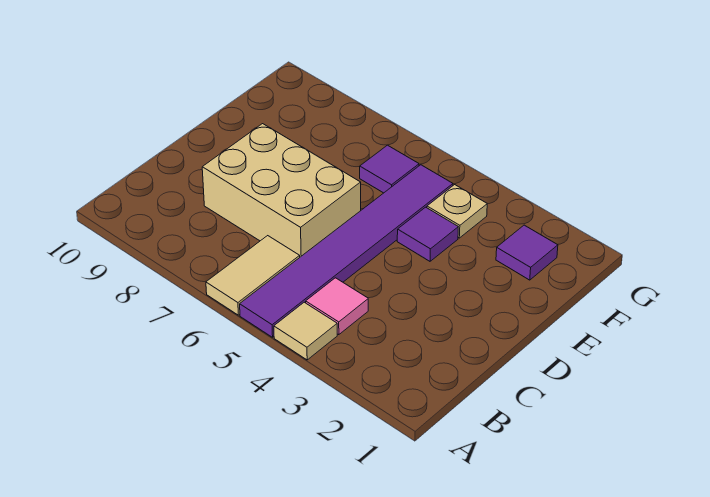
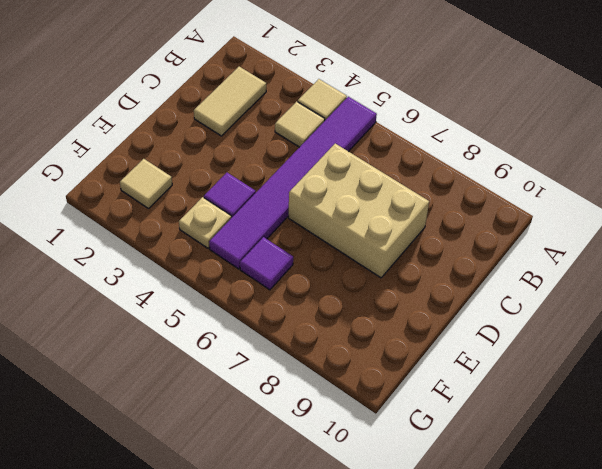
tan tile A6:B6 level 1 -> tan tile B2:C2 level 1
pink tile B4 level 1 -> tan tile B4 level 1
purple tile F2 level 1 -> tan tile F2 level 1

